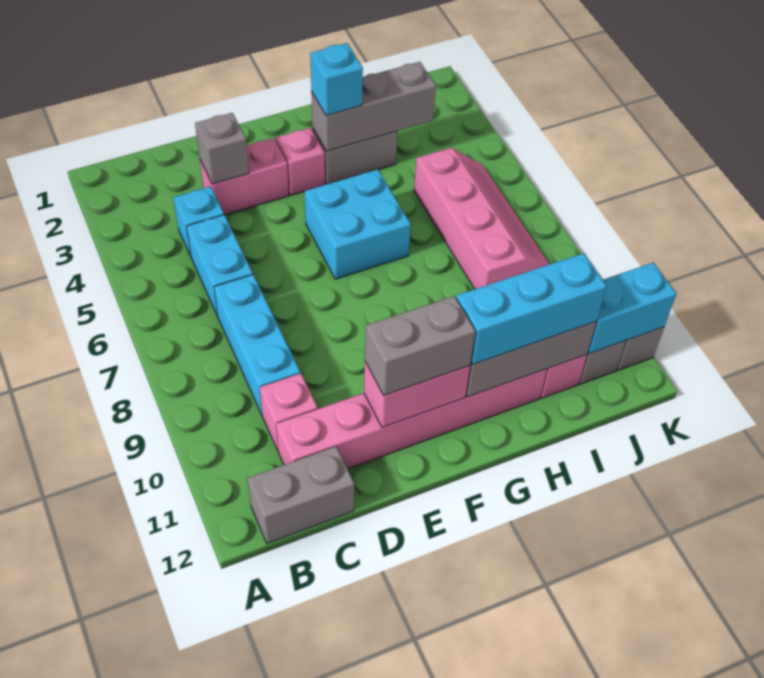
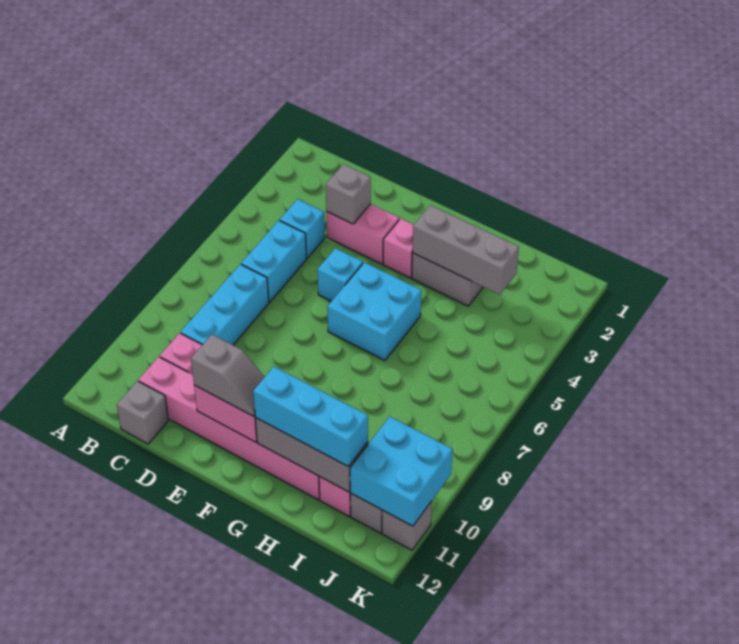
grey brick B12:C12 level 1 -> grey brick C12 level 1
grey brick E11:F11 level 3 -> grey slope E11:F11 level 3 top E
cyan brick G3 level 3 -> cyan brick E5 level 1
pink slope I5:J8 level 1 top I -> none
cyan brick J11:K11 level 2 -> cyan brick J10:K11 level 2

